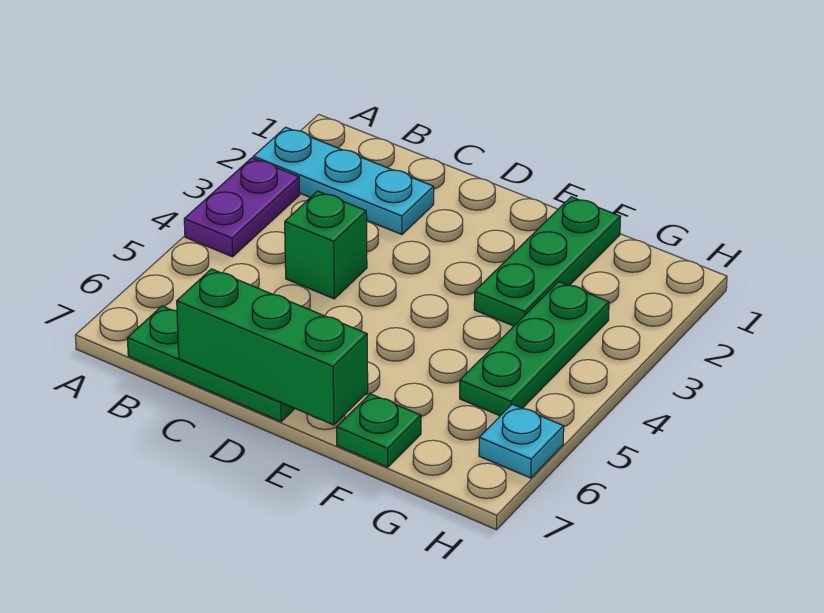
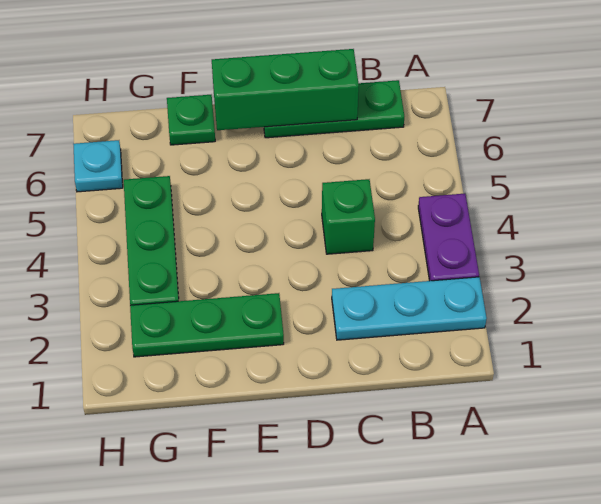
green plate F1:F3 level 1 -> green plate E2:G2 level 1

